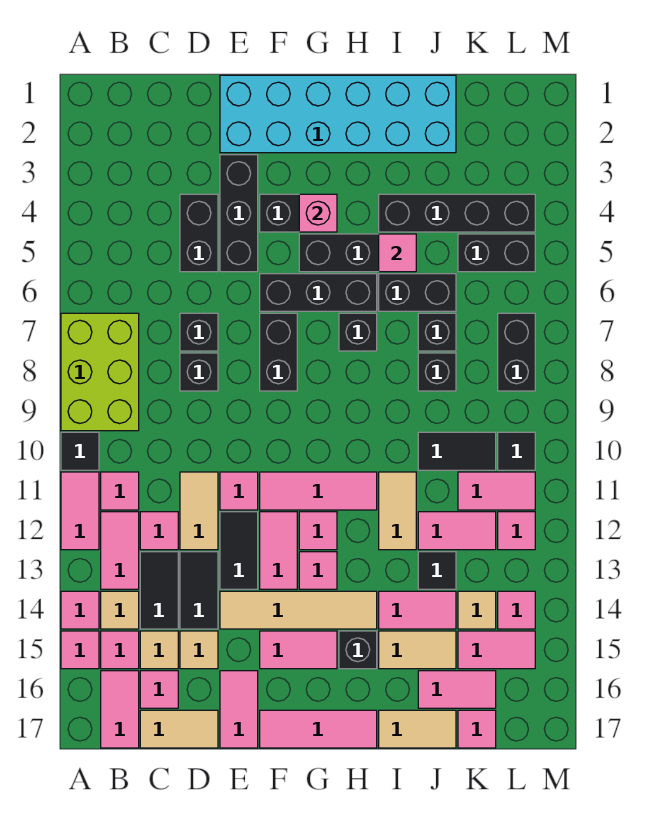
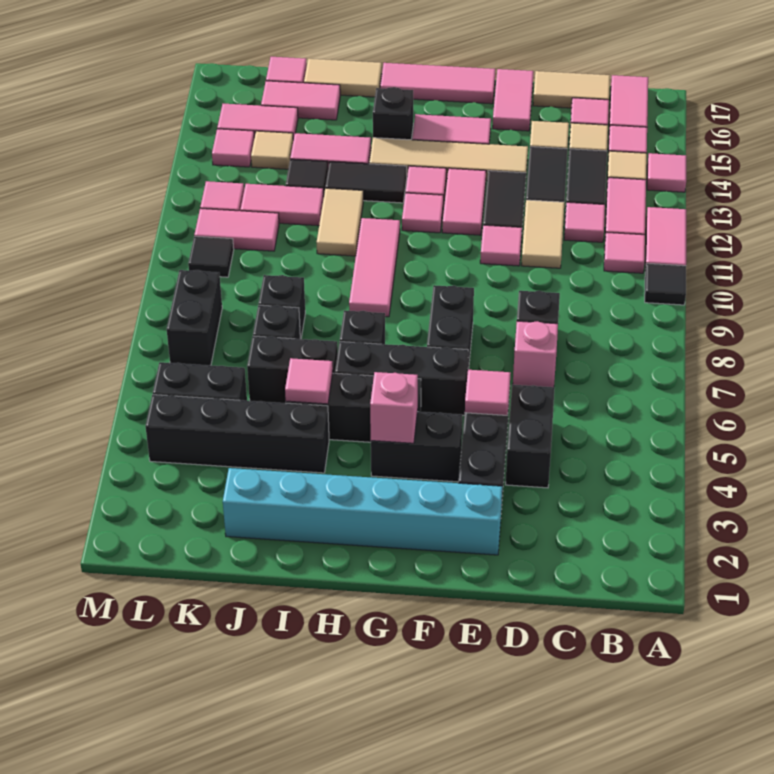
lime brick A7:B9 level 1 -> none
pink tile A15 level 1 -> pink tile E5 level 2
black brick D7 level 1 -> pink brick D7 level 1
cyan brick E1:J2 level 1 -> cyan brick E2:J2 level 1
pink tile F11:H11 level 1 -> pink tile H9:H11 level 1
tan tile I15:J15 level 1 -> none
black tile J10:K10 level 1 -> black tile H13:I13 level 1

